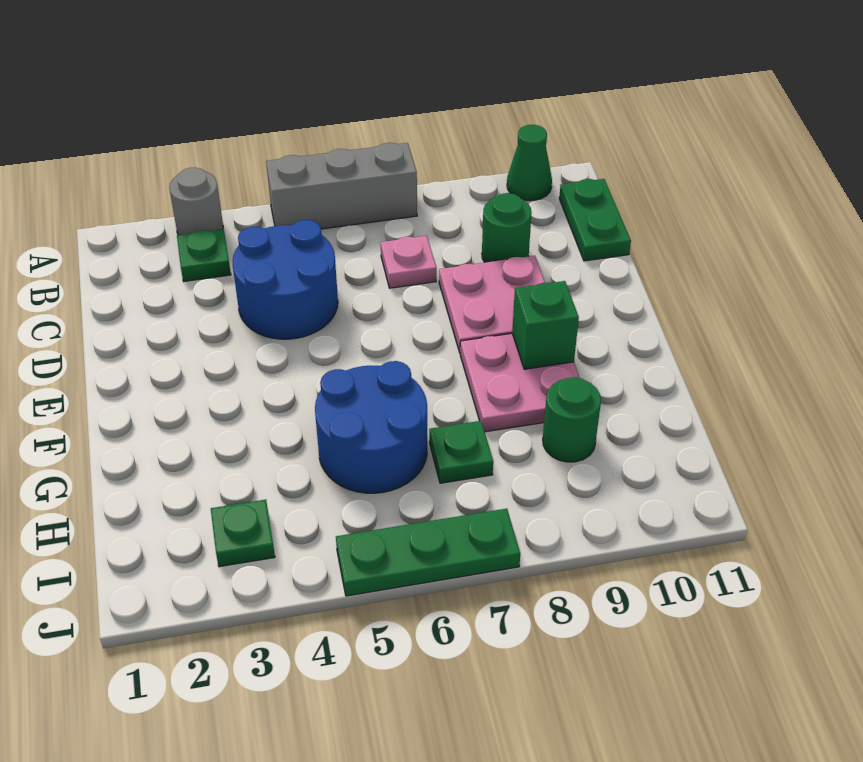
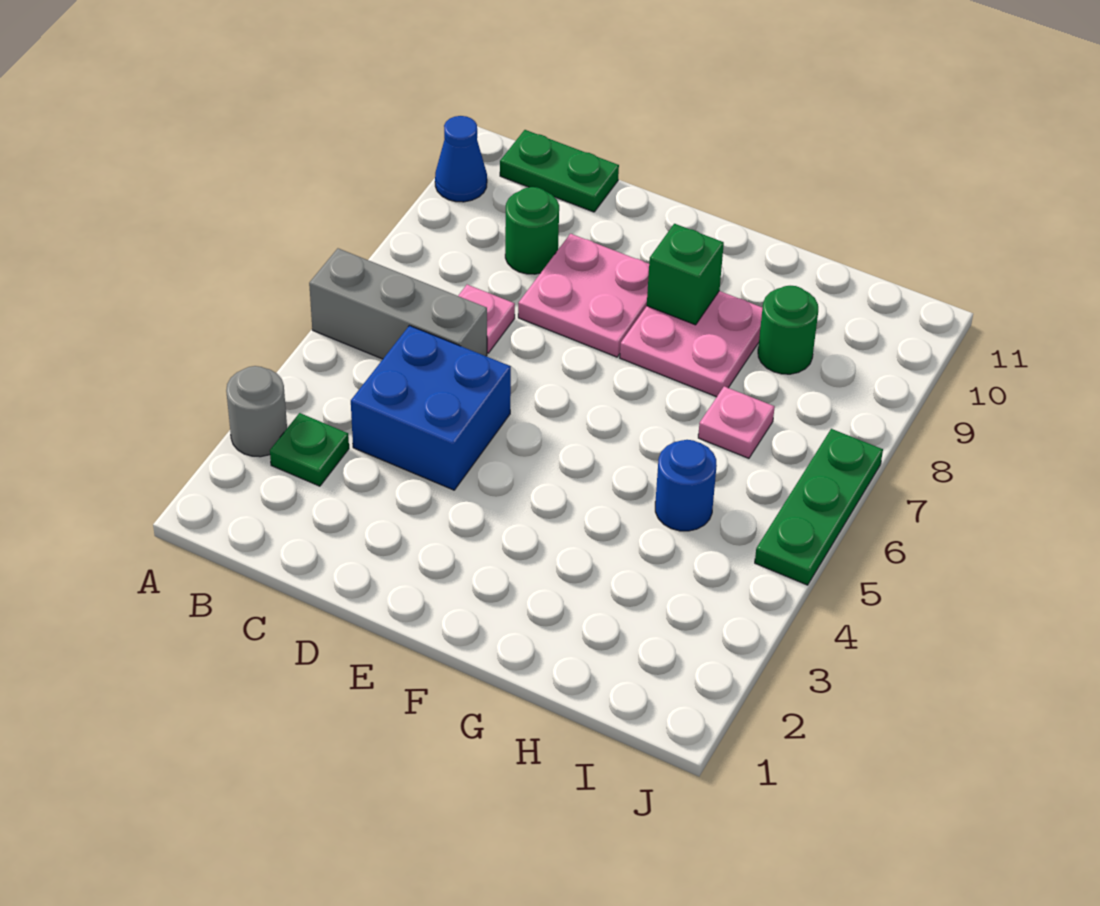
grey brick A5:A7 level 1 -> grey brick A6:C6 level 1
green cone A10 level 1 -> blue cone A10 level 1
blue round brick C4:D5 level 1 -> blue brick C4:D5 level 1
blue round brick G5:H6 level 1 -> blue round brick H5 level 1
green plate H7 level 1 -> pink plate H7 level 1
green plate I3 level 1 -> none

